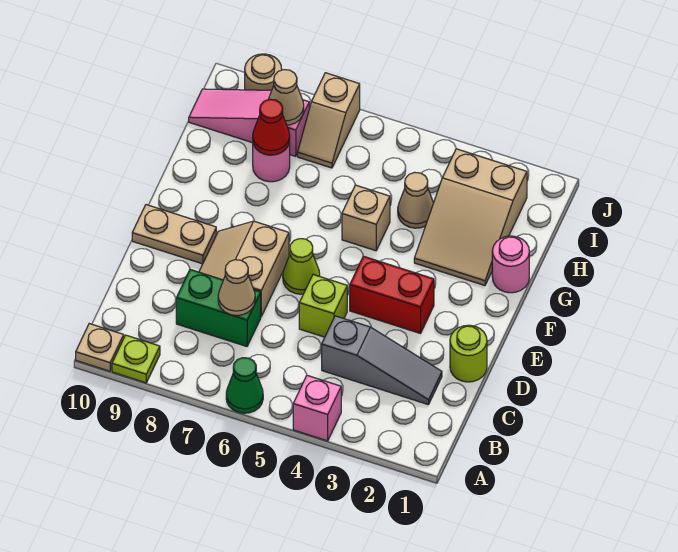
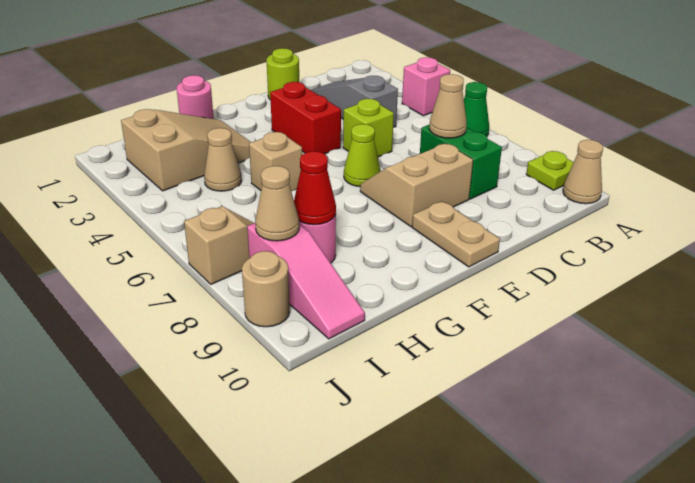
tan plate A10 level 1 -> tan cone A10 level 1
tan slope D7:E8 level 1 top 7 -> tan slope D7:E8 level 1 top 8

